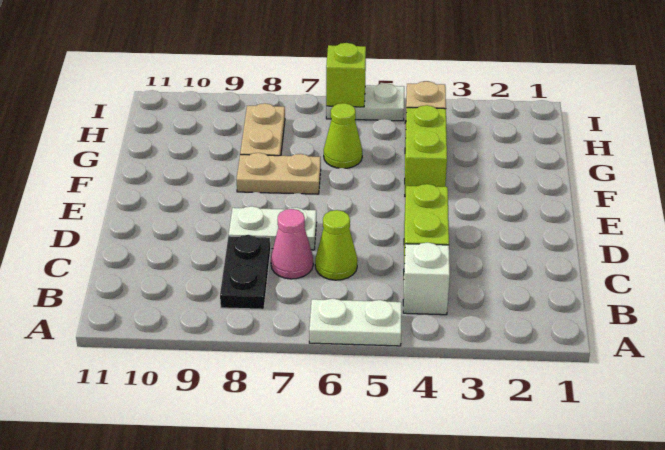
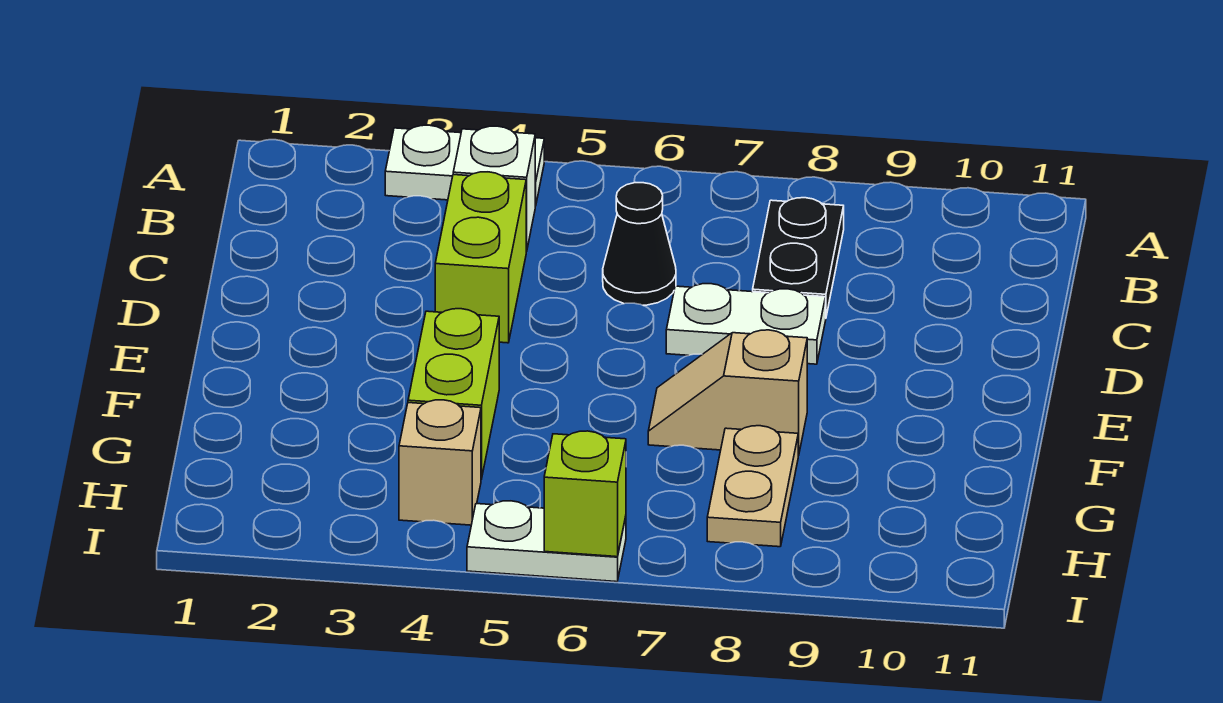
white plate A5:A6 level 1 -> white plate A3:A4 level 1
lime cone C6 level 1 -> black cone C6 level 1
pink cone C7 level 1 -> none
tan plate F7:F8 level 1 -> tan slope F7:F8 level 1 top 8
lime cone G6 level 1 -> none

